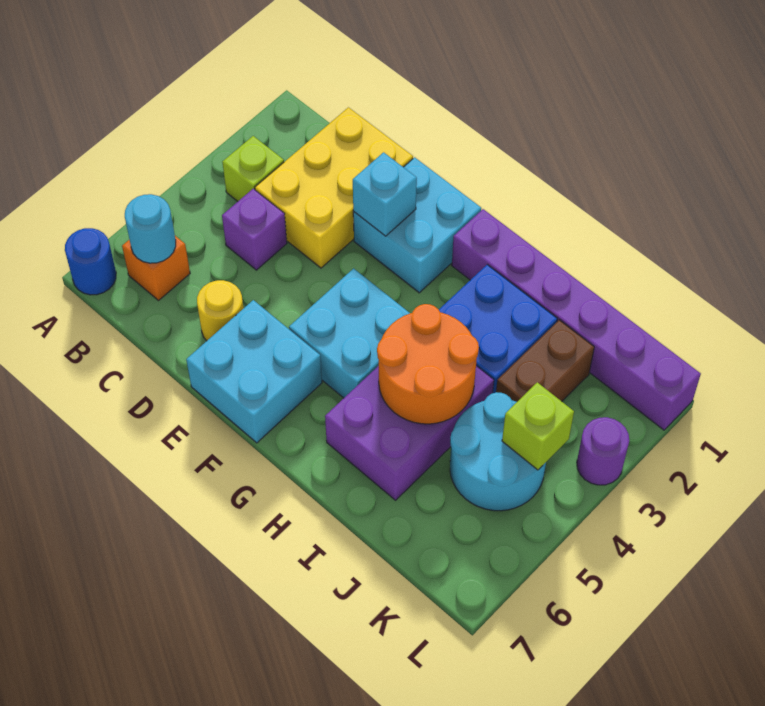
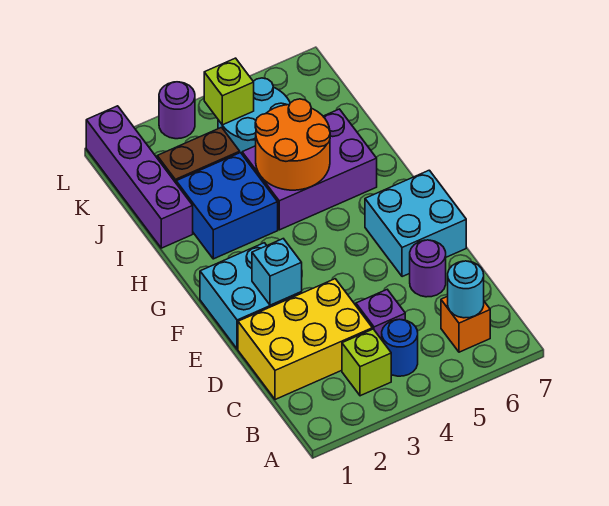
blue round brick A7 level 1 -> blue round brick B4 level 1
yellow round brick D6 level 1 -> purple round brick D6 level 1
cyan brick F4:G5 level 1 -> none
purple brick G1:L1 level 1 -> purple brick I1:L1 level 1

